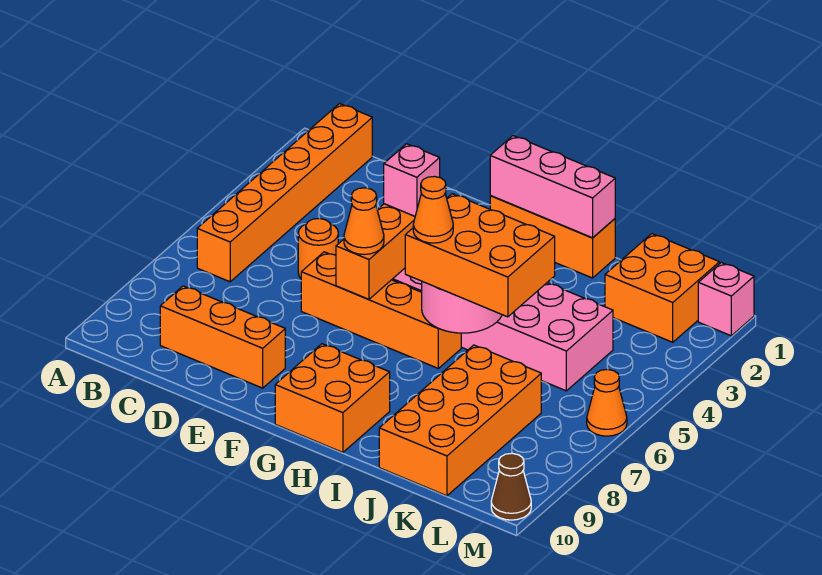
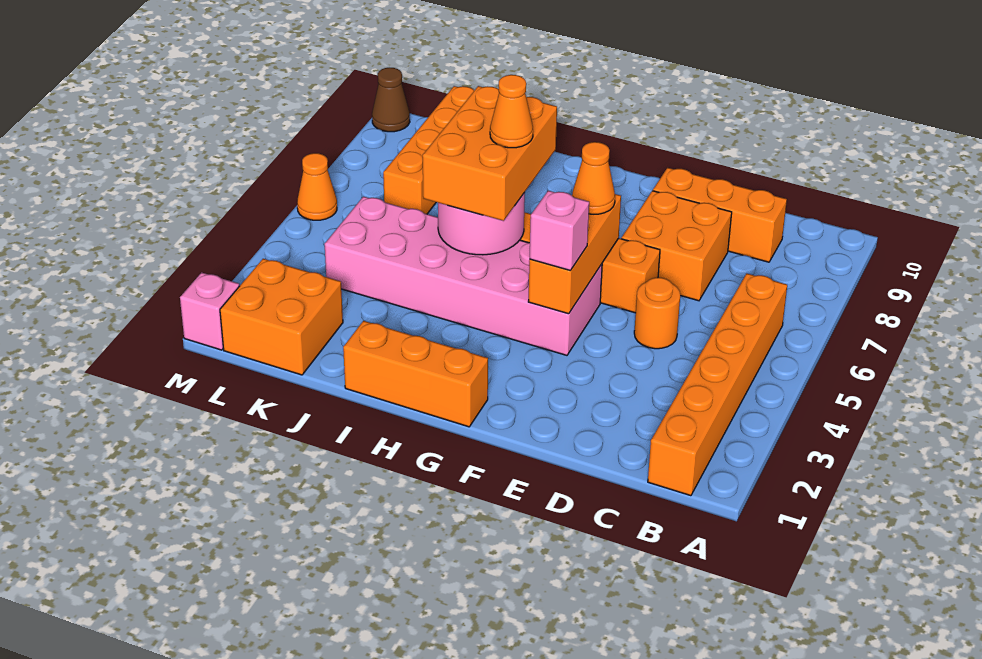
pink brick G1:I1 level 2 -> none
orange brick G9:H10 level 1 -> orange brick D7:E8 level 1
orange brick H5:J6 level 3 -> orange brick H5:I7 level 3
orange brick J7:K10 level 1 -> orange brick K7:K10 level 1

